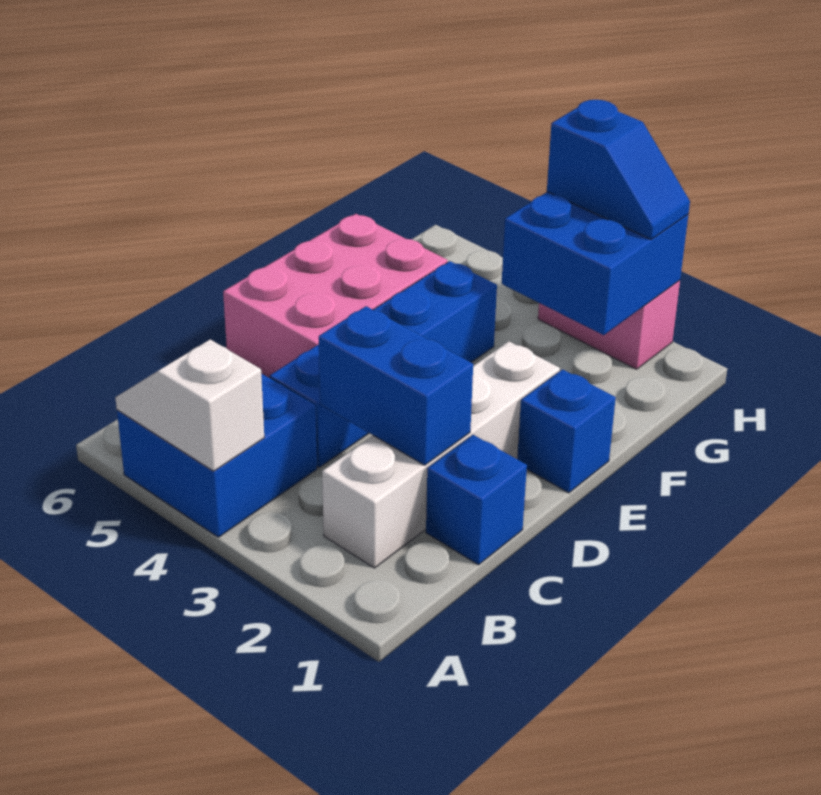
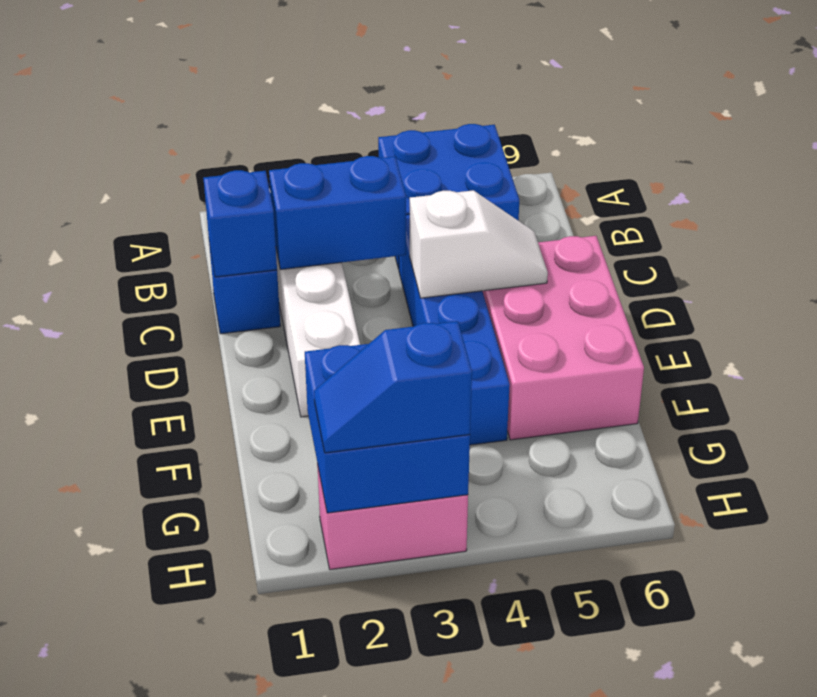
white slope A4:A5 level 2 top 4 -> white slope D4:D5 level 2 top 4
blue brick E1 level 1 -> blue brick C1 level 2

